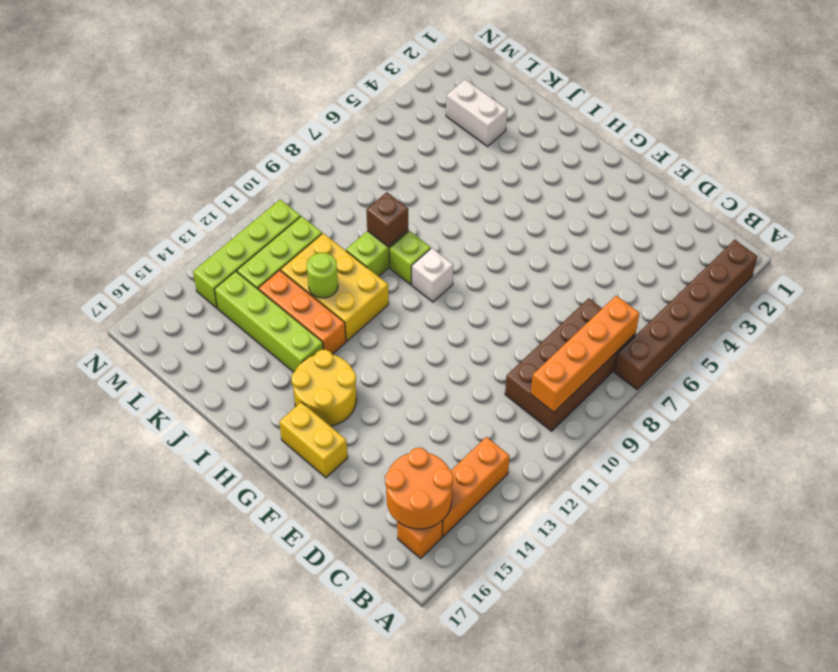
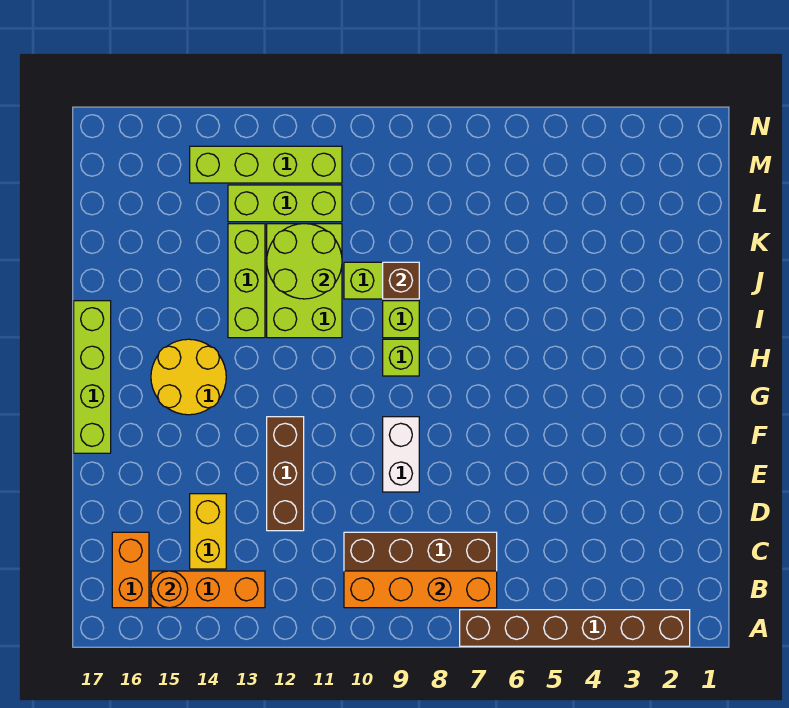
orange round brick B15:C16 level 2 -> orange round brick B15 level 2
orange brick B16 level 1 -> orange brick B16:C16 level 1
none -> brown brick D12:F12 level 1
yellow brick F16:G16 level 1 -> yellow brick C14:D14 level 1
white brick H9 level 1 -> lime brick H9 level 1
yellow brick I11:K12 level 1 -> lime brick I11:K12 level 1
orange brick I13:K13 level 1 -> lime brick I13:K13 level 1
lime brick I14:L14 level 1 -> lime brick F17:I17 level 1
lime round brick J12 level 2 -> lime round brick J11:K12 level 2
white brick K3:L3 level 1 -> white brick E9:F9 level 1

